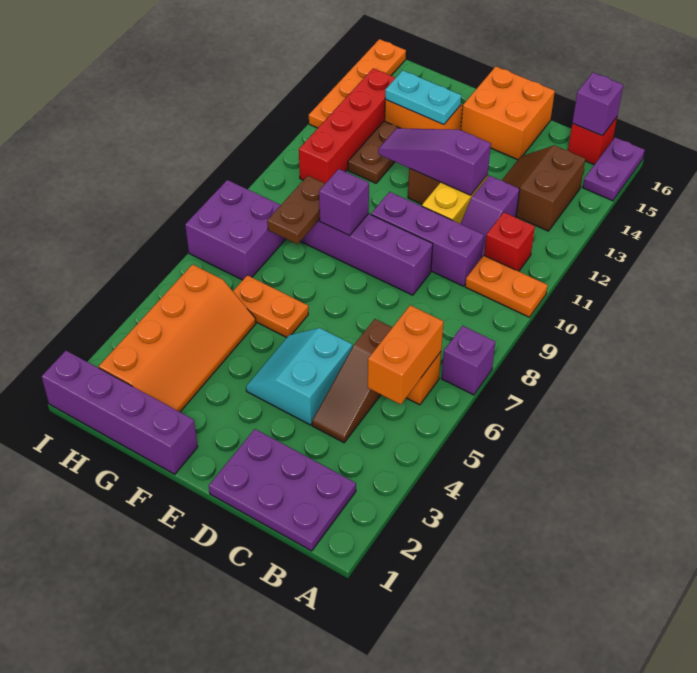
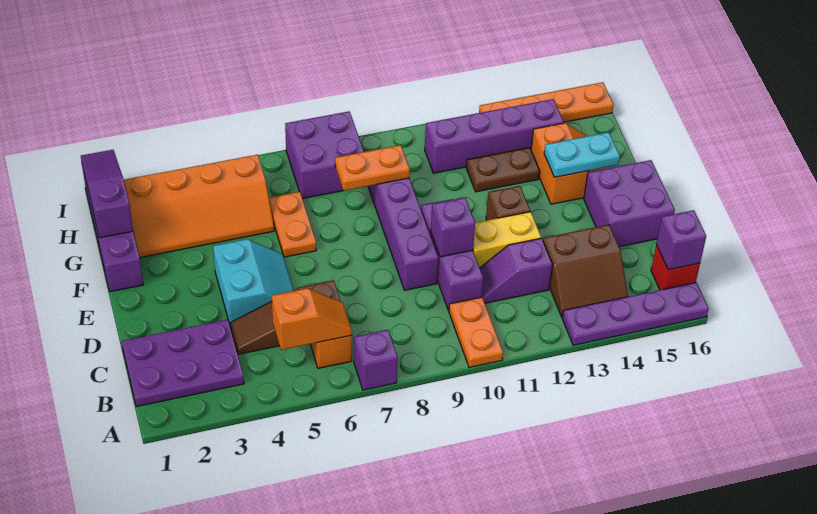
purple plate A15:A16 level 1 -> purple plate A13:A16 level 1
purple plate B1:D2 level 1 -> purple plate B1:C3 level 1
orange brick B5:B6 level 2 -> orange slope B5:B6 level 2 top 5
red brick B11 level 1 -> none
brown slope B13:C14 level 1 top B -> brown slope B13:C14 level 1 top C
cyan slope D4:E5 level 1 top D -> cyan slope D4:E5 level 1 top 4
purple slope D12:F12 level 2 top D -> purple slope G1:I1 level 2 top G
orange brick D15:E16 level 1 -> purple brick D15:E16 level 1
purple brick F9 level 2 -> purple brick D10 level 2
cyan plate F14:G14 level 2 -> cyan plate F14:F15 level 2
brown plate G8:G9 level 2 -> orange plate G8:G9 level 2
red brick H11:H14 level 1 -> purple brick H11:H14 level 1

